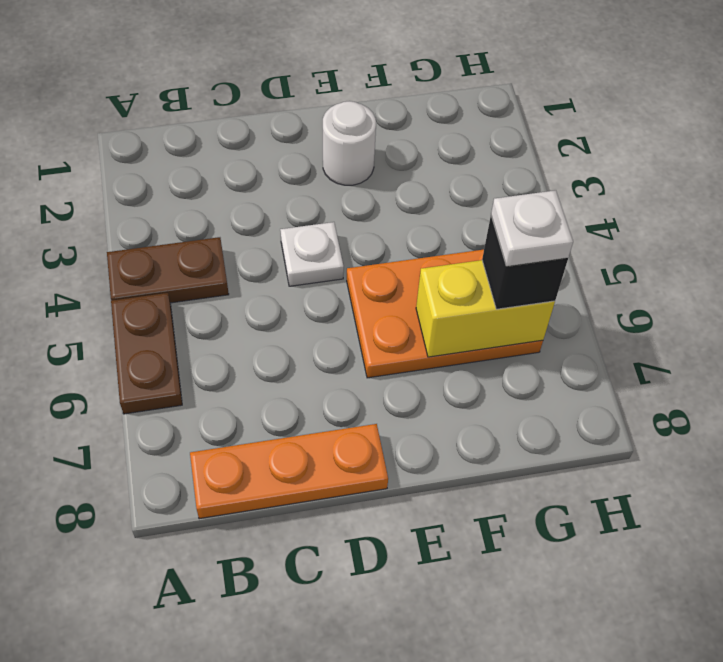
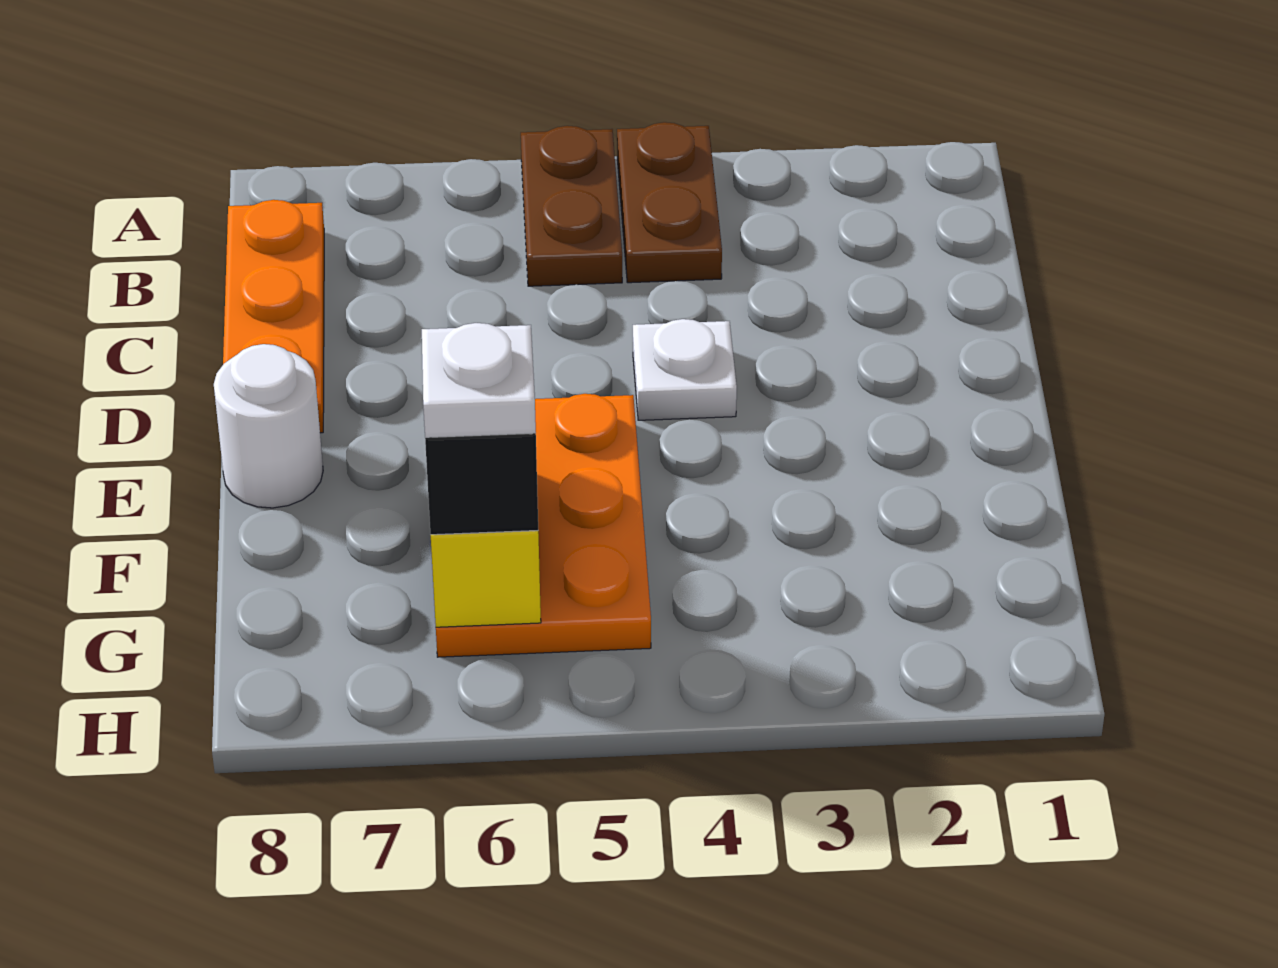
brown plate A5:A6 level 1 -> brown plate A5:B5 level 1
white round brick E2 level 1 -> white round brick E8 level 1

